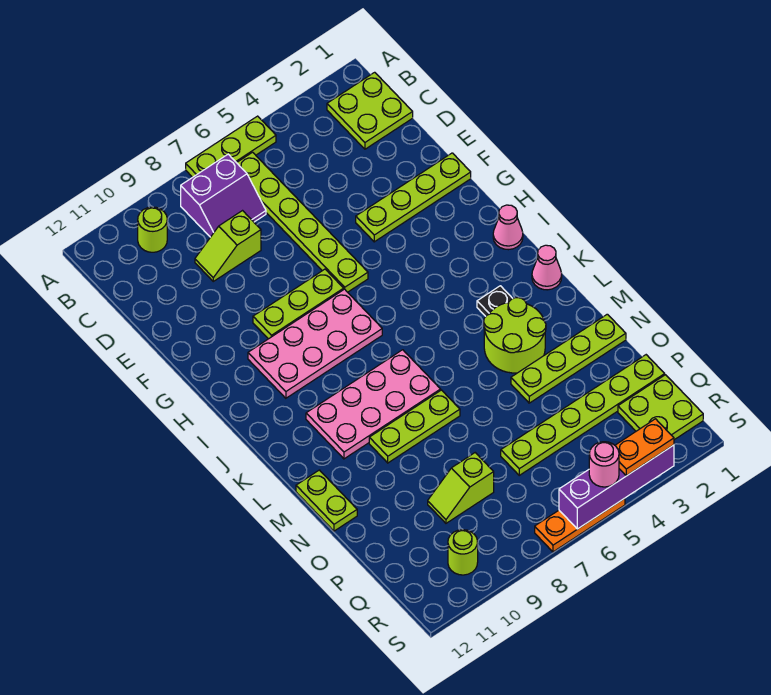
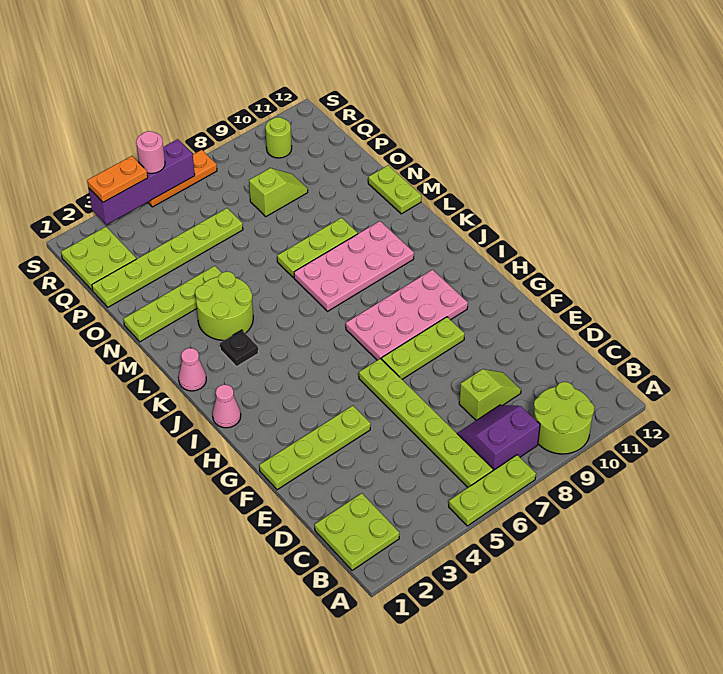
lime round brick B10 level 1 -> lime round brick A9:B10 level 1

